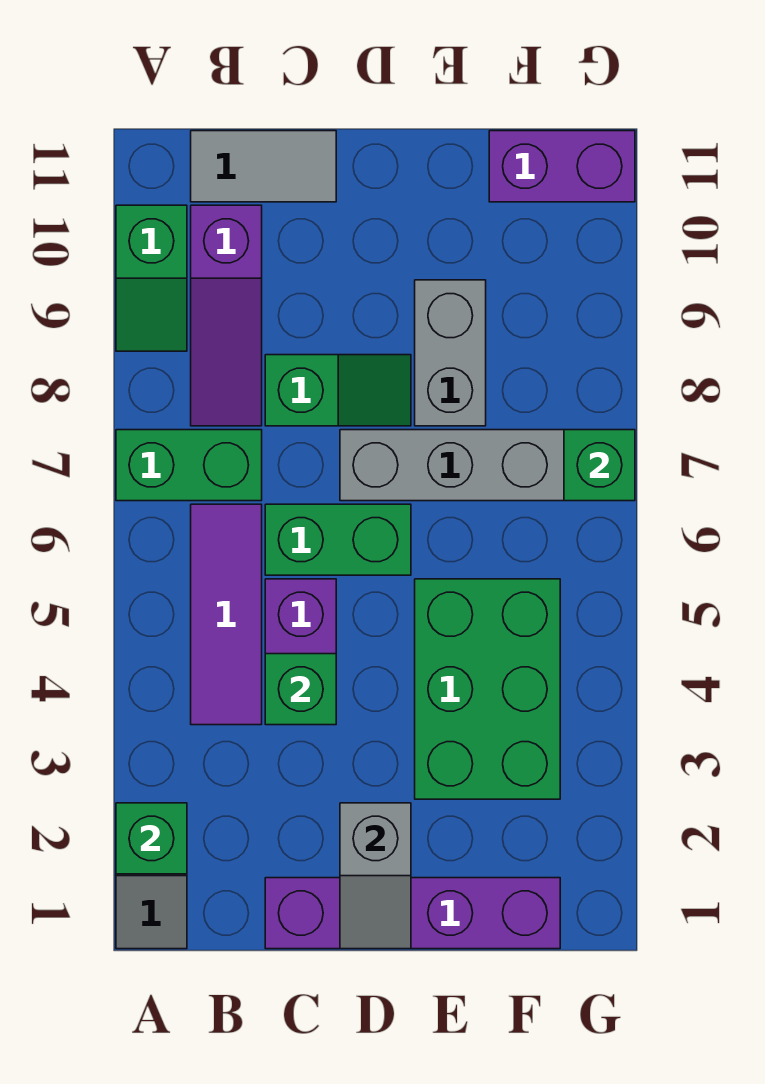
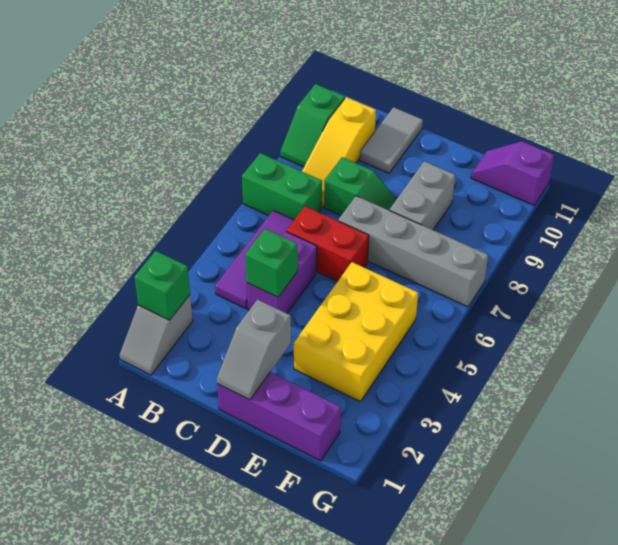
purple slope B8:B10 level 1 top 10 -> yellow slope B8:B10 level 1 top 10
grey tile B11:C11 level 1 -> grey tile C10:C11 level 1
purple brick C1:F1 level 1 -> purple brick D1:F1 level 1
green brick C6:D6 level 1 -> red brick C6:D6 level 1
green brick E3:F5 level 1 -> yellow brick E3:F5 level 1
purple brick F11:G11 level 1 -> purple slope F11:G11 level 1 top G
green brick G7 level 2 -> none

